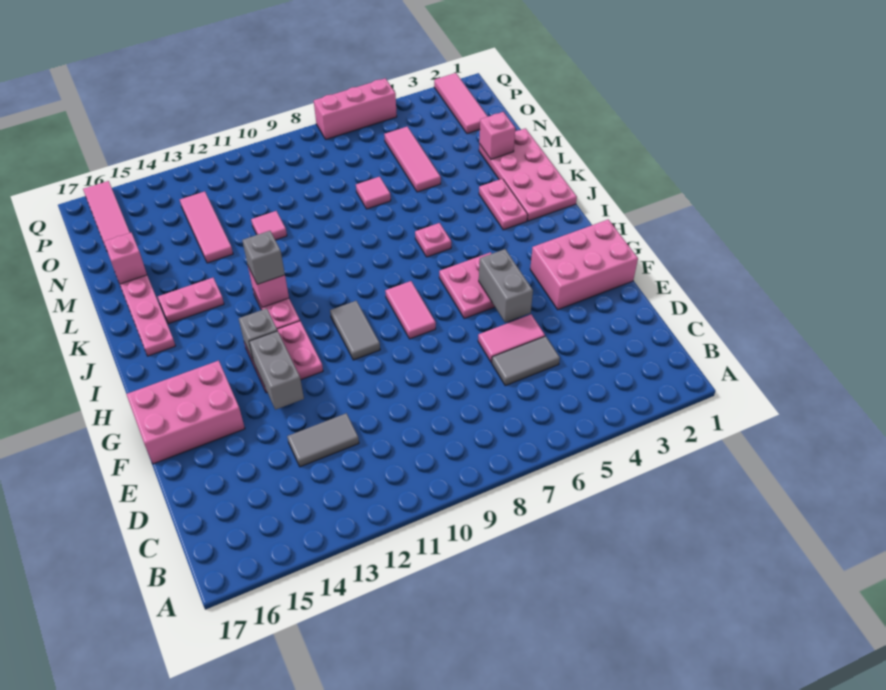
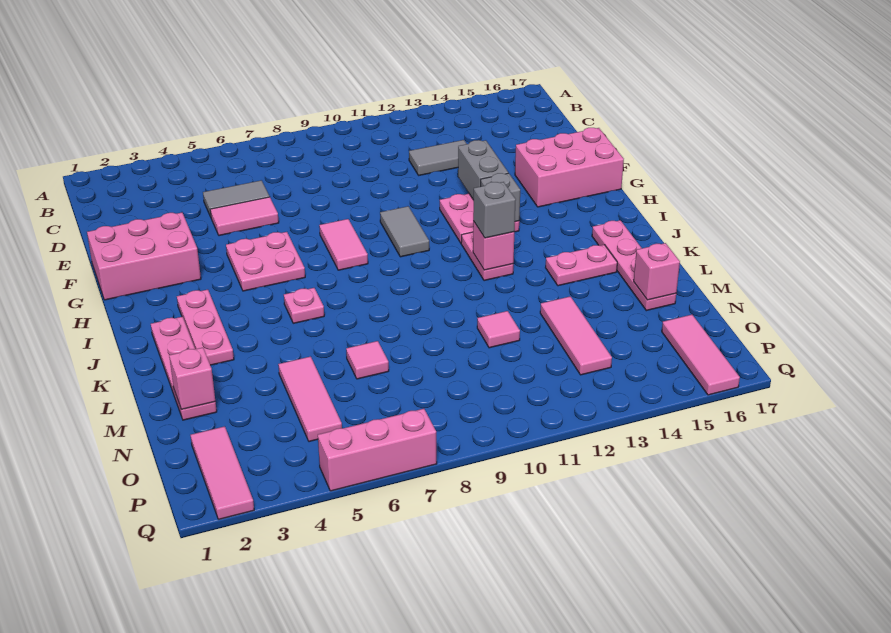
grey brick F5:G5 level 2 -> none
pink plate J1:M2 level 1 -> pink plate J2:M2 level 1
pink plate J3:K3 level 1 -> pink plate I3:K3 level 1

